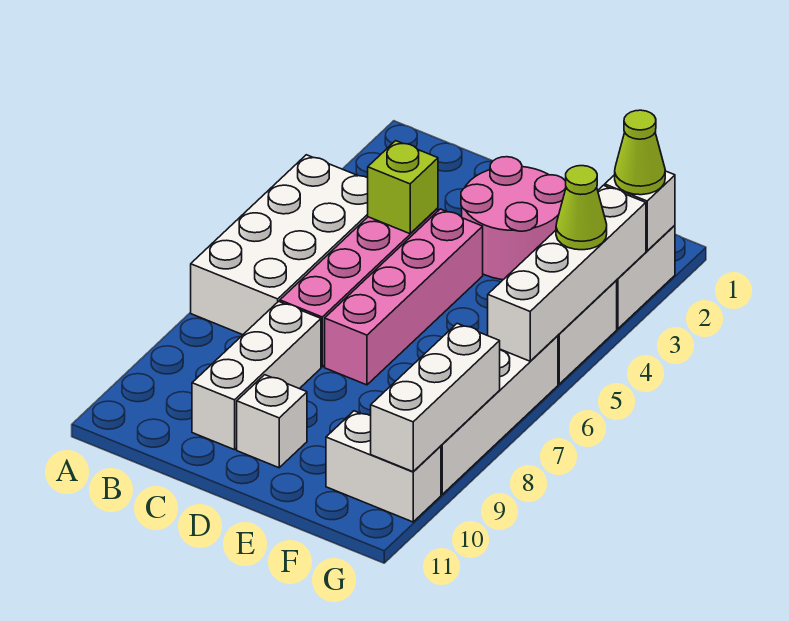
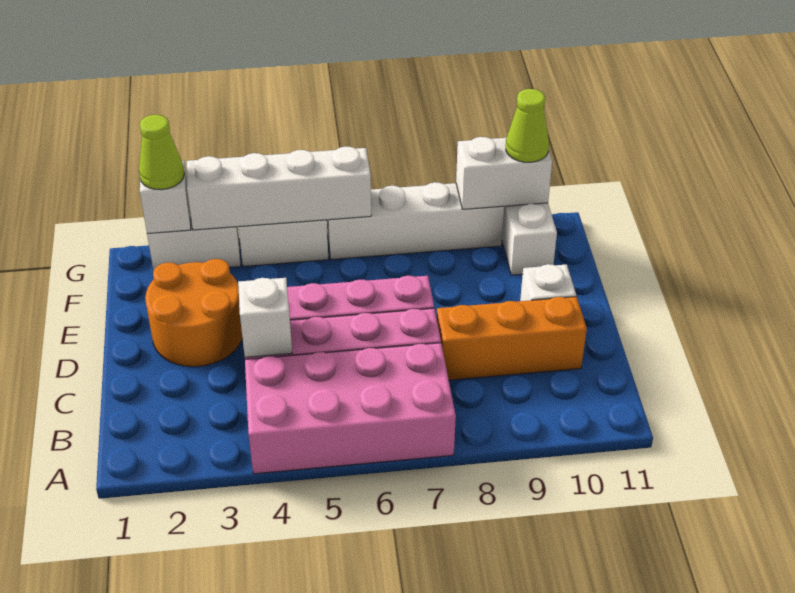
white brick A4:B7 level 1 -> pink brick A4:B7 level 1
lime brick C4 level 2 -> white brick C4 level 2
white brick C8:C10 level 1 -> orange brick C8:C10 level 1
pink round brick D2:E3 level 1 -> orange round brick D2:E3 level 1
lime cone G4 level 3 -> lime cone G10 level 3
white brick G8:G10 level 2 -> white brick G9:G10 level 2

